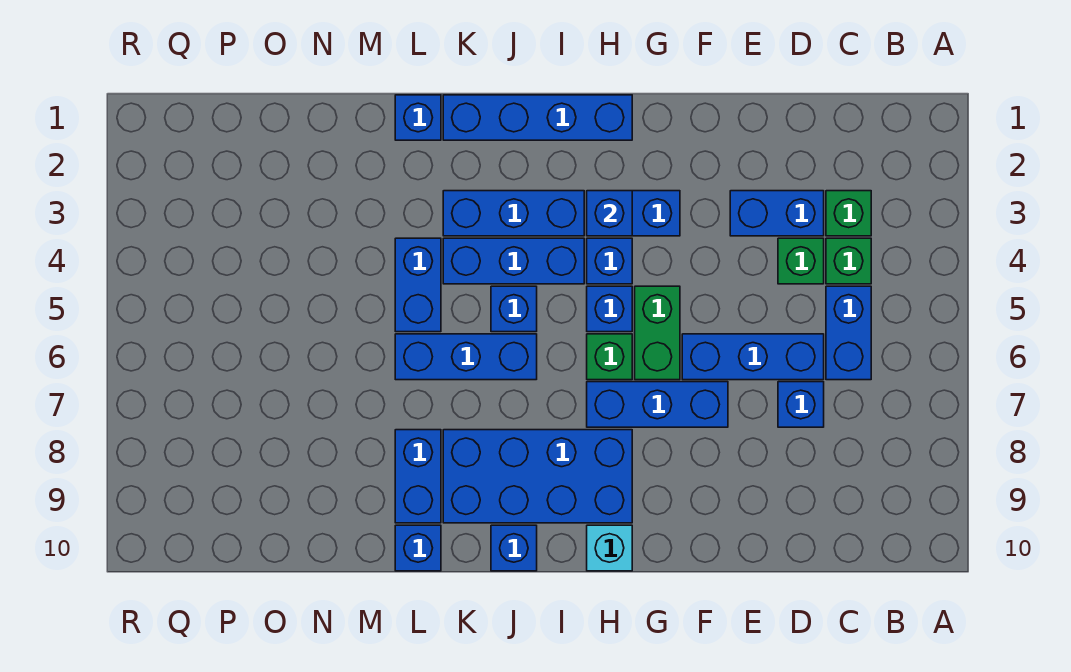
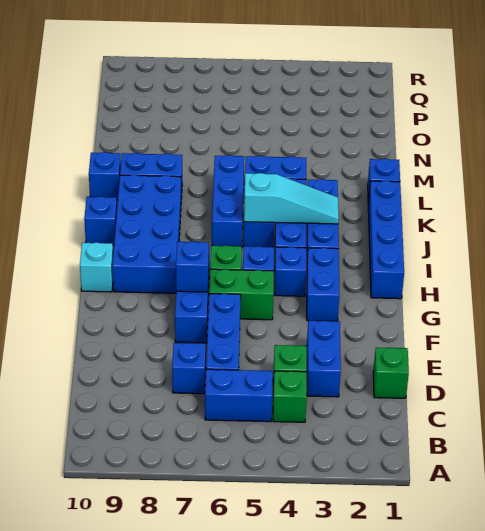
green brick C3 level 1 -> green brick D1 level 1
blue brick H3 level 2 -> blue brick G7 level 2
none -> cyan slope J3:J5 level 2 top 5

